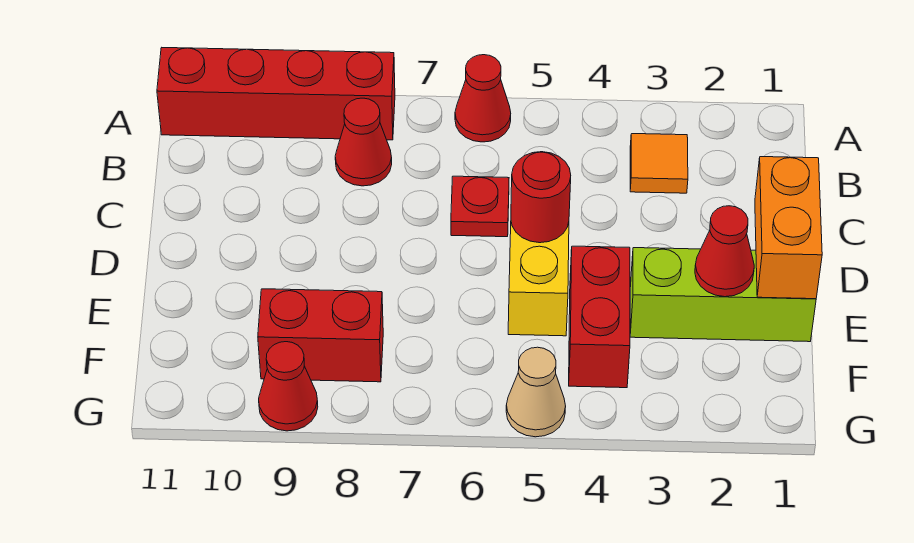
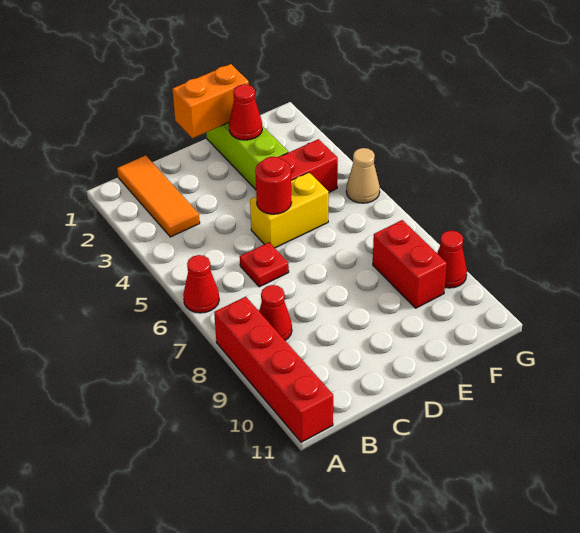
orange tile B3 level 1 -> orange tile B1:B3 level 1

